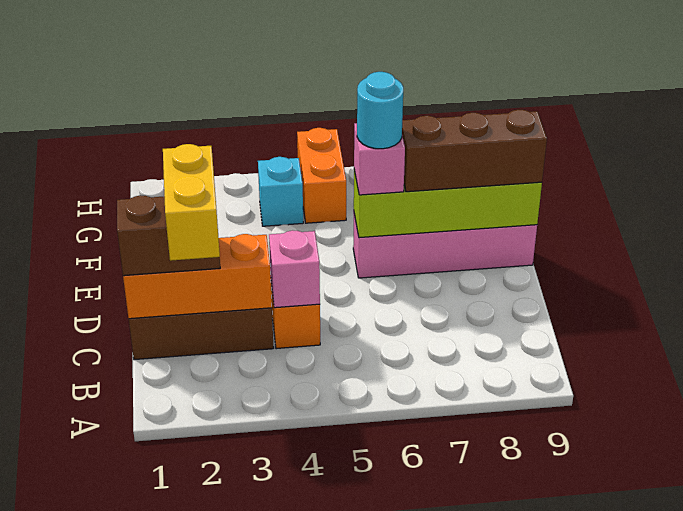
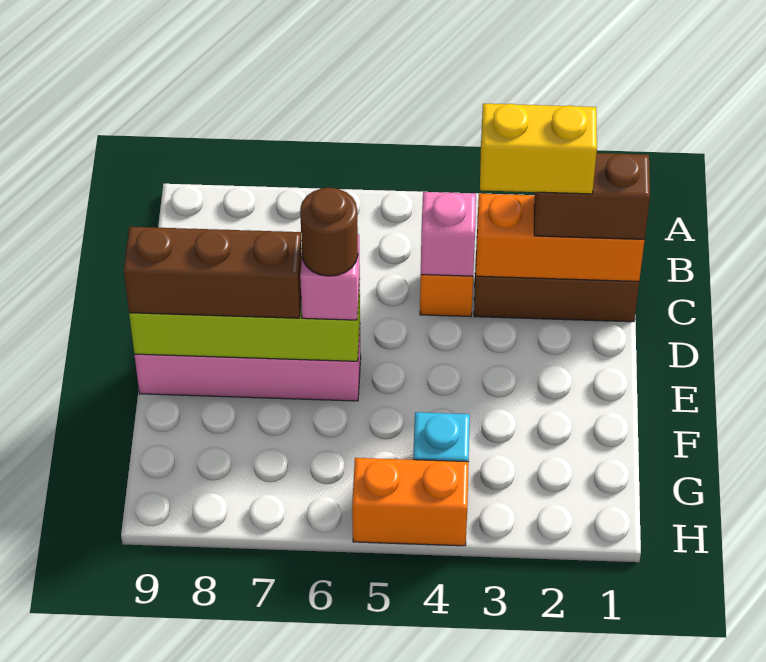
yellow brick B2:C2 level 4 -> yellow brick C2:C3 level 4
cyan round brick E6 level 4 -> brown round brick E6 level 4
orange brick G5:H5 level 1 -> orange brick H4:H5 level 1

